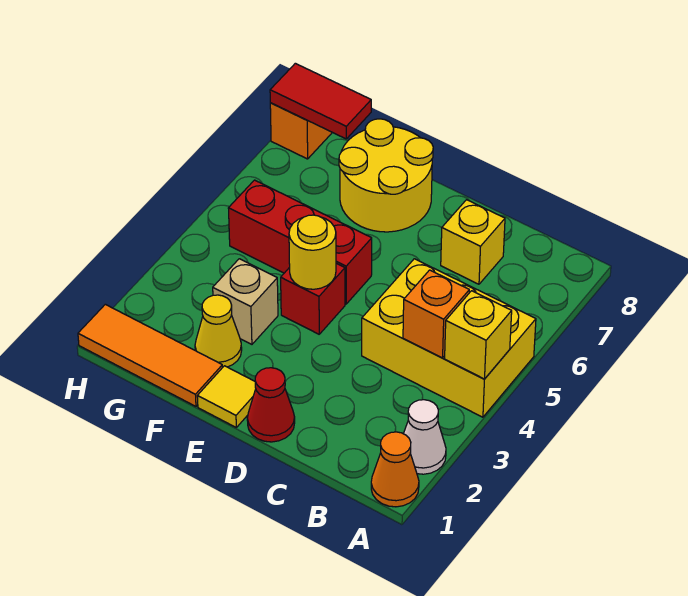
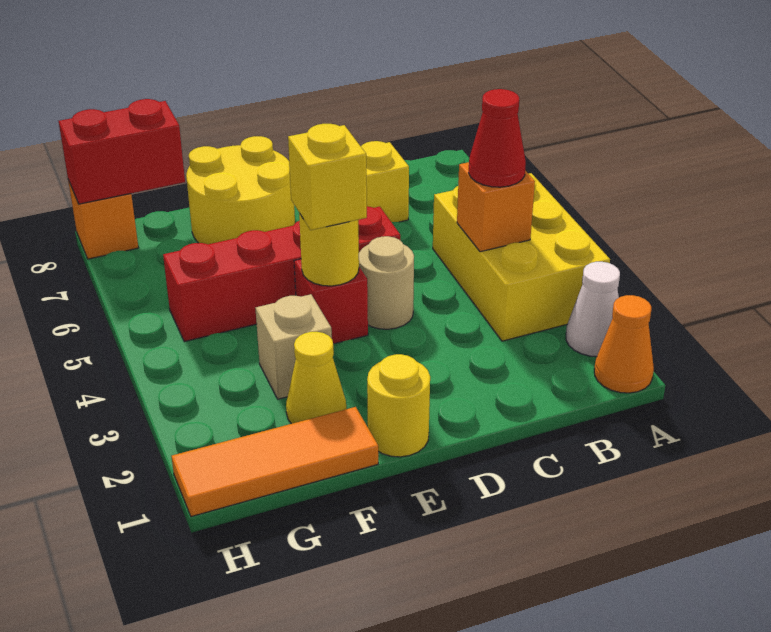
yellow brick A4:C5 level 1 -> yellow brick A3:B5 level 1
yellow brick A4 level 2 -> yellow brick E4 level 3
red cone D1 level 1 -> red cone B4 level 3
none -> tan round brick D4 level 1
yellow tile E1 level 1 -> yellow round brick E1 level 1
red brick E5:G5 level 1 -> red brick D5:G5 level 1
red tile G8:H8 level 2 -> red brick G8:H8 level 2

